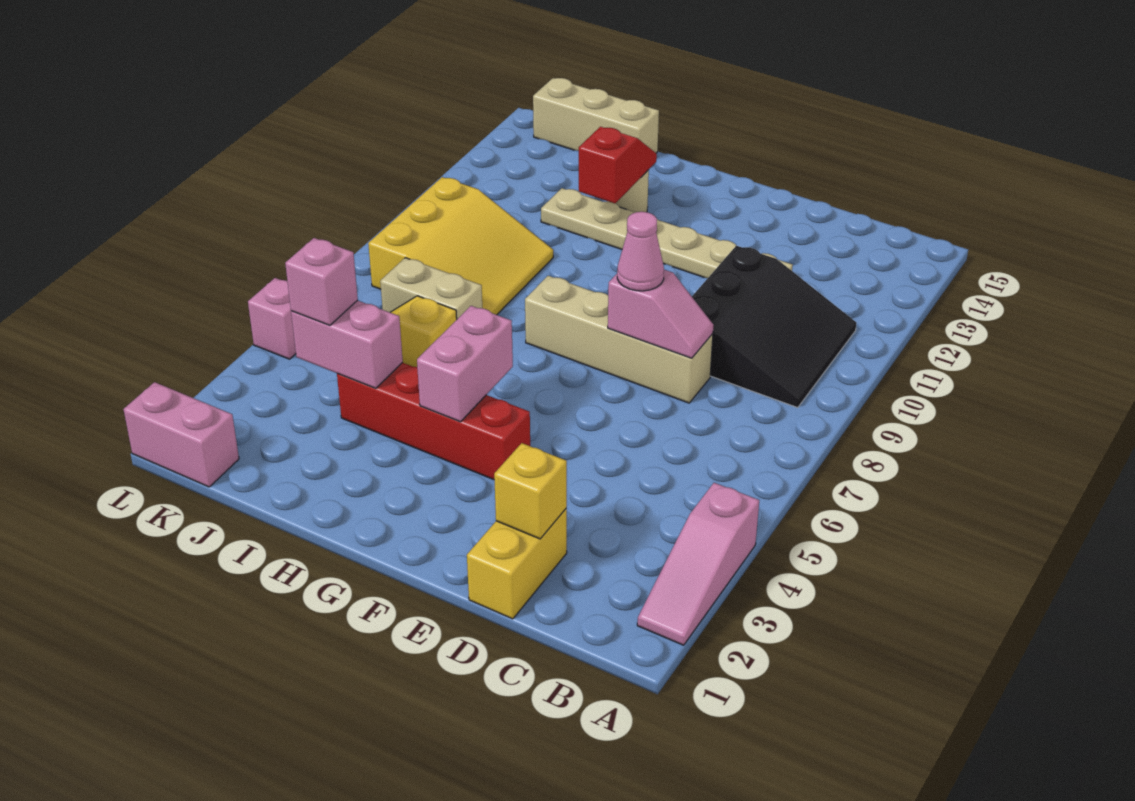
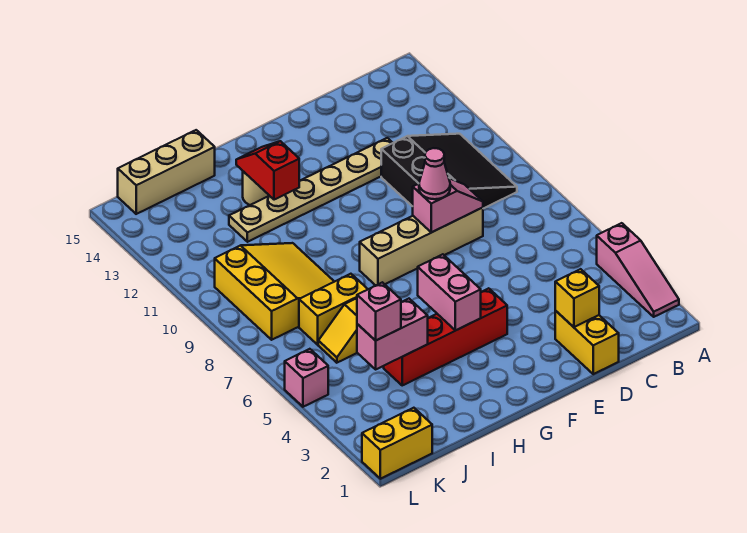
tan brick I7:J7 level 1 -> yellow brick I7:J7 level 1
pink brick K1:L1 level 1 -> yellow brick K1:L1 level 1

